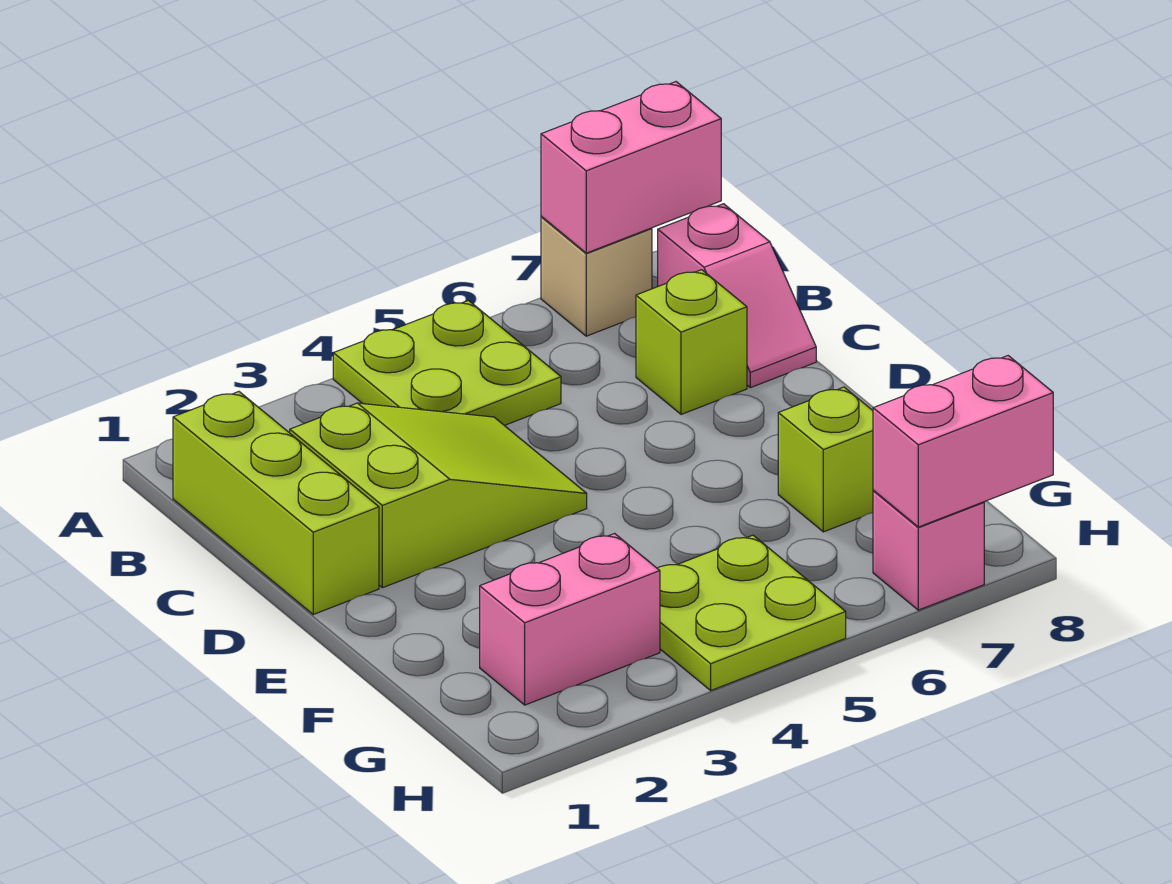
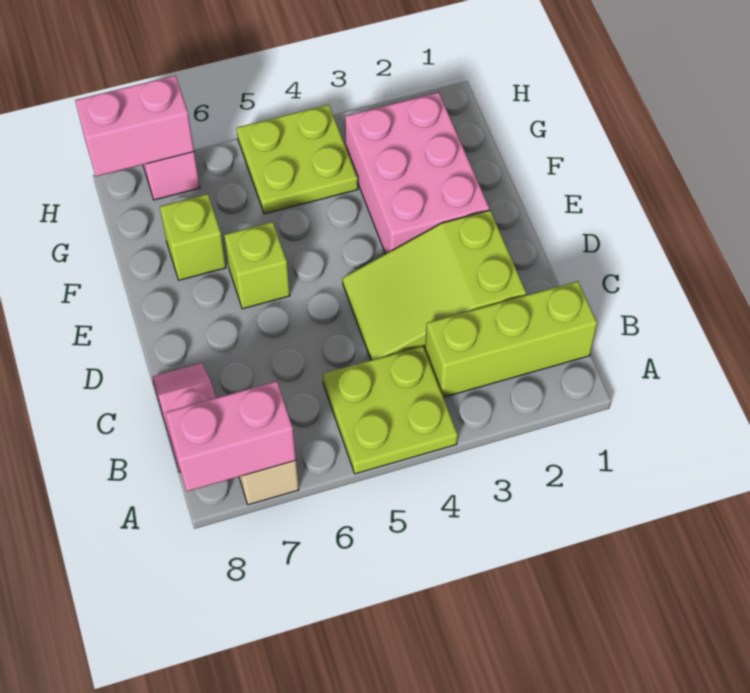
lime brick B1:D1 level 1 -> lime brick B1:B3 level 1
lime brick C7 level 1 -> lime brick E6 level 1
pink brick G2:G3 level 1 -> pink brick E2:G3 level 1

